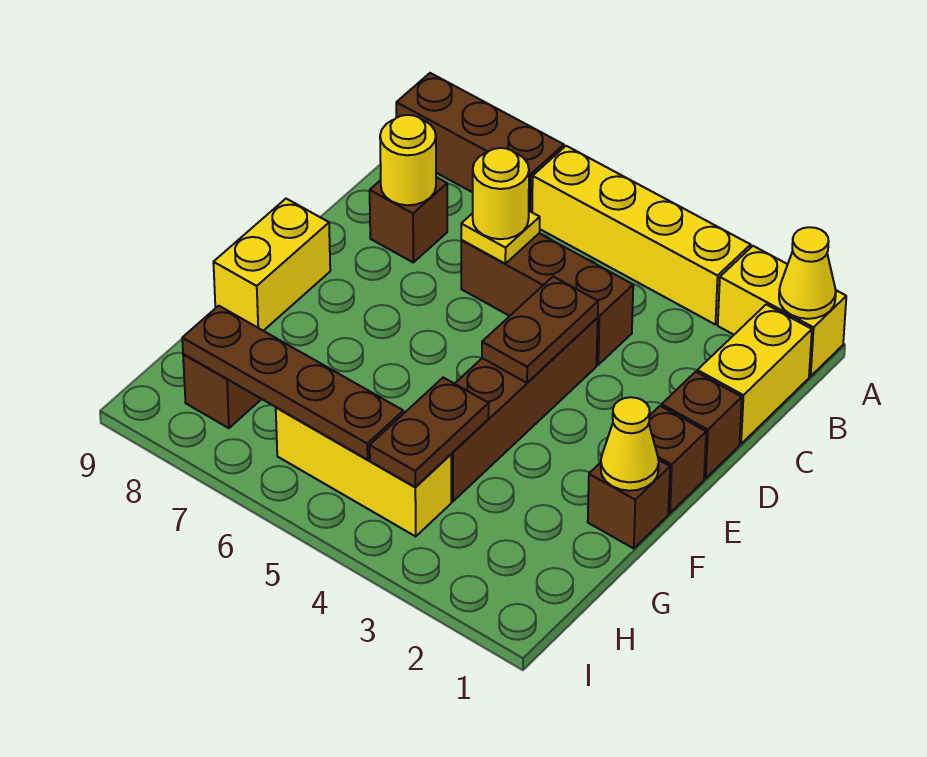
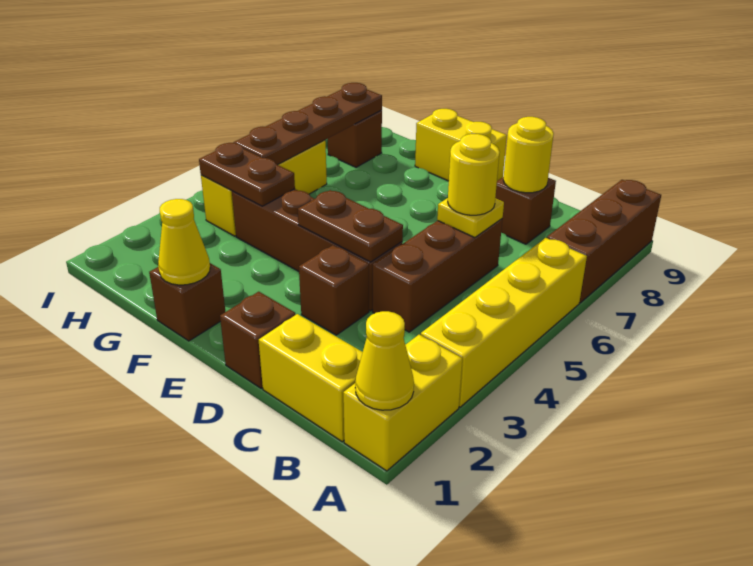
brown brick E1 level 1 -> brown brick D3 level 1

